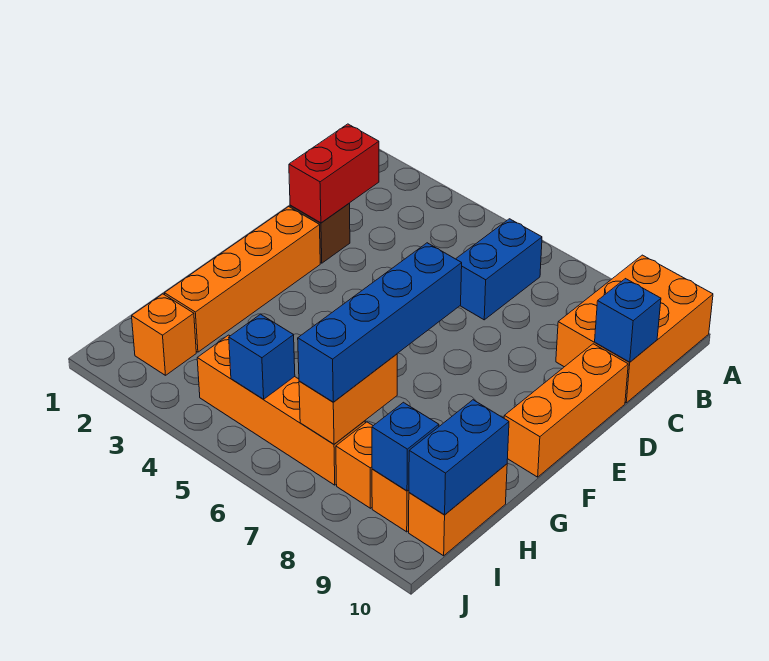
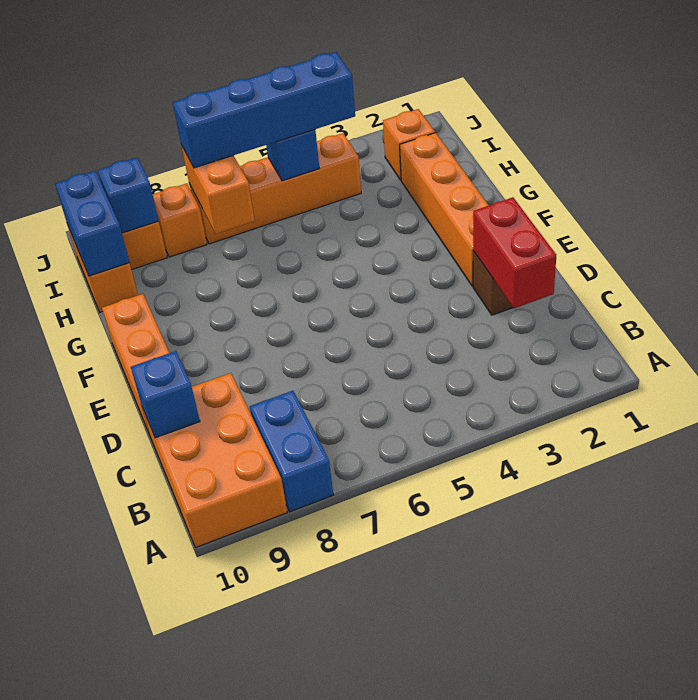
blue brick B6:C6 level 1 -> blue brick A8:B8 level 1
blue brick F7:I7 level 3 -> blue brick I4:I7 level 3

